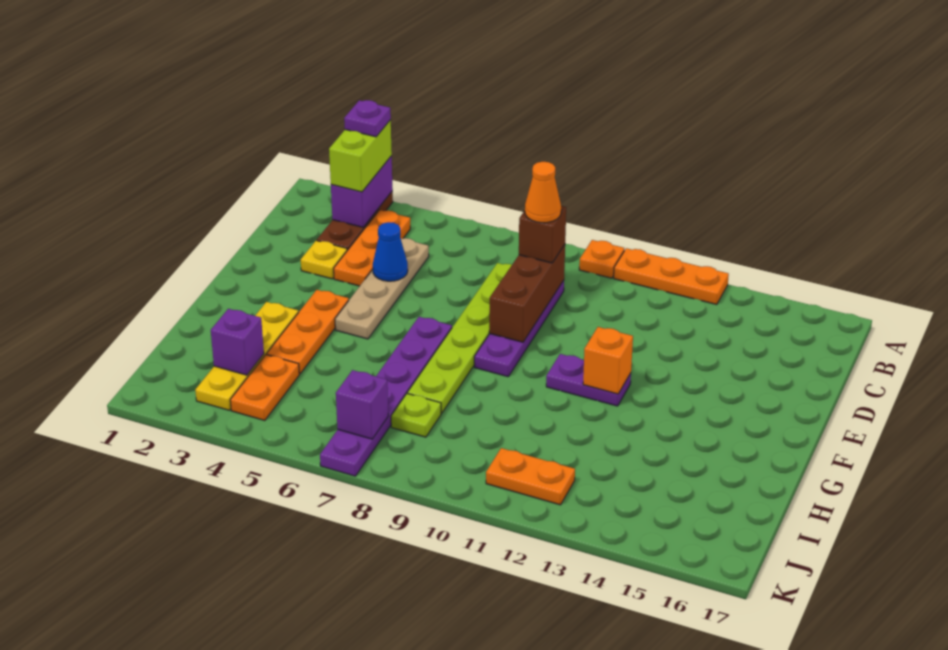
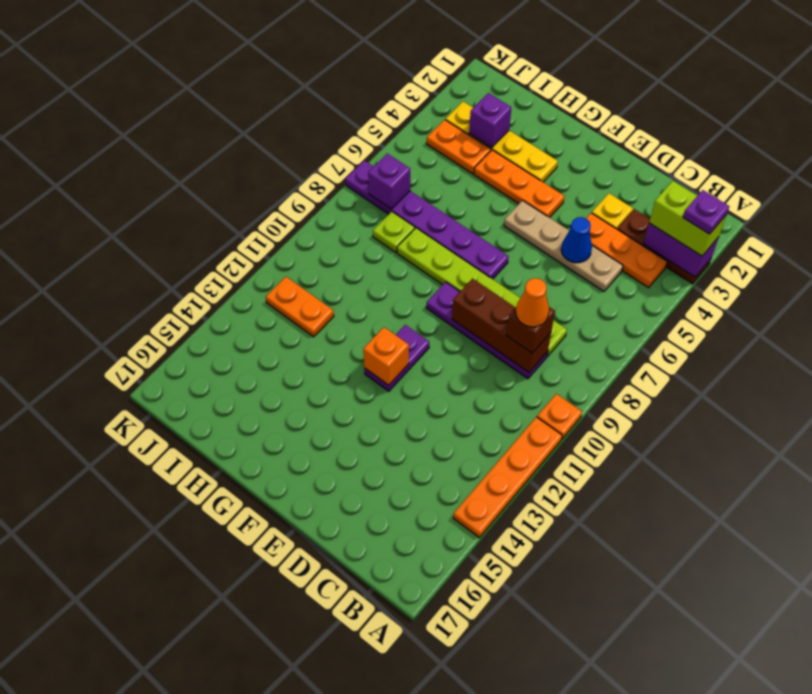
orange plate A11:A13 level 1 -> orange plate A11:A14 level 1
orange plate J11:J12 level 1 -> orange plate I12:J12 level 1

